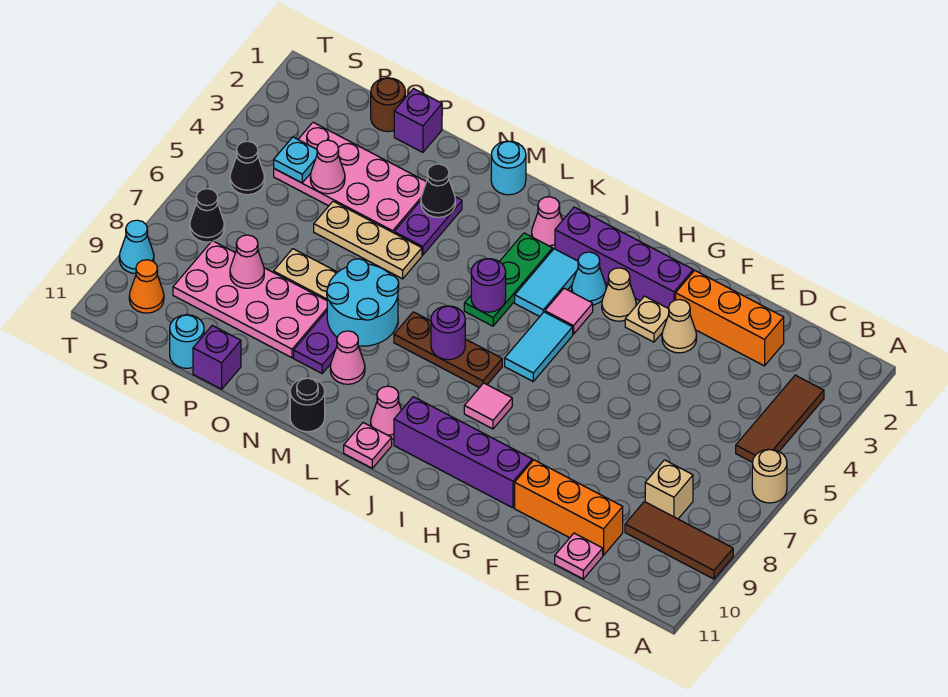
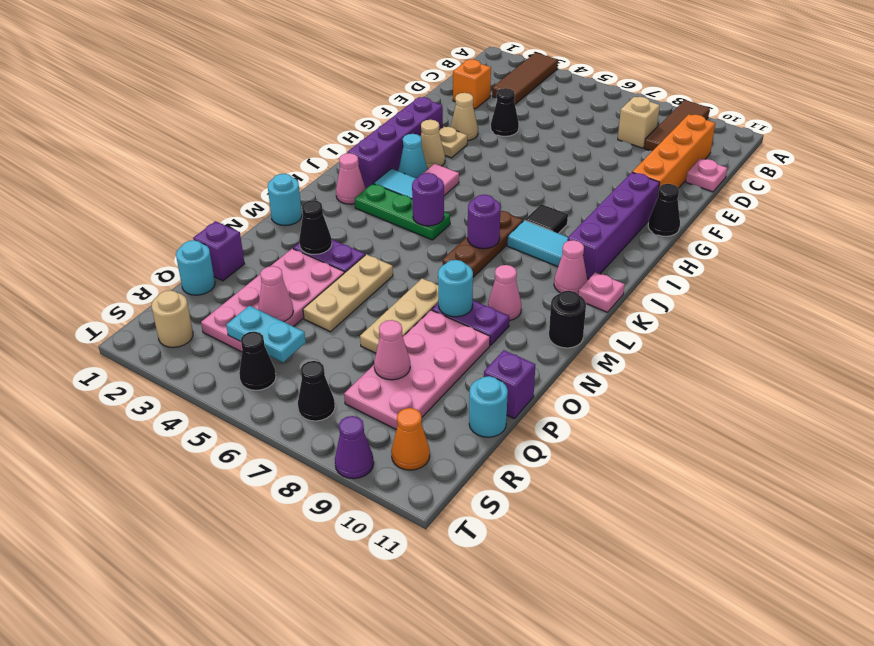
tan round brick A6 level 1 -> tan round brick S2 level 1
brown tile B3:B5 level 1 -> brown tile A3:C3 level 1
orange brick D2:F2 level 1 -> orange brick D2 level 1
orange brick D10:F10 level 1 -> orange brick C10:F10 level 1
none -> black cone E4 level 1
none -> black cone G11 level 1
cyan tile I5:I6 level 1 -> cyan tile J8:J9 level 1
pink tile I8 level 1 -> black tile I8 level 1
cyan round brick M7:N8 level 2 -> cyan round brick N8 level 2
brown round brick Q1 level 1 -> cyan round brick Q1 level 1
cyan plate R4 level 2 -> cyan plate R4:R5 level 2
cyan cone T9 level 1 -> purple cone T9 level 1

